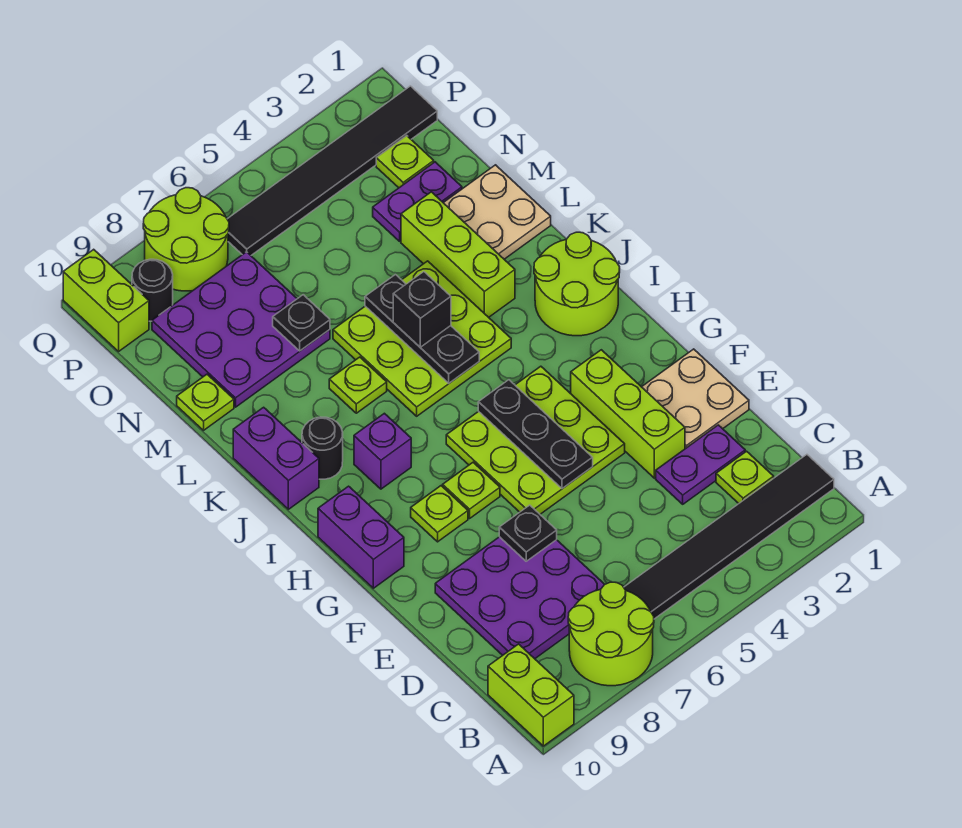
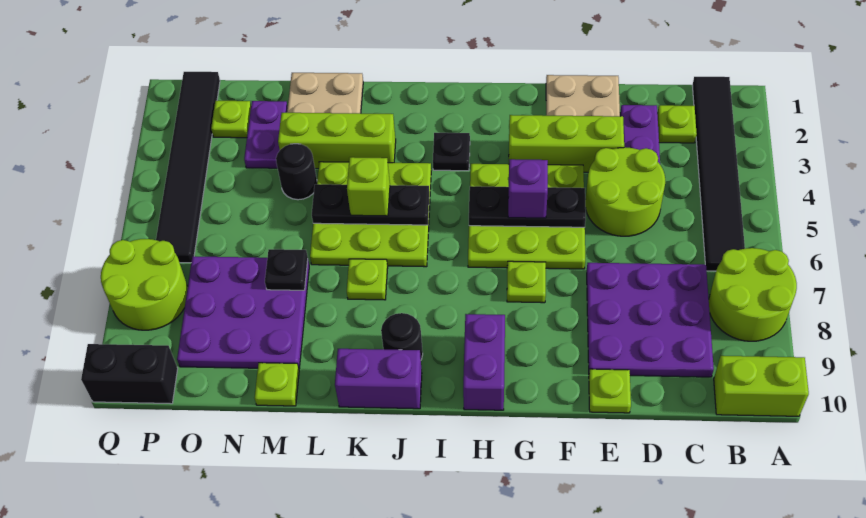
black plate E7 level 2 -> black plate I3 level 1
lime plate G8 level 1 -> lime plate E10 level 1
purple brick G10:H10 level 1 -> purple brick H9:H10 level 1
lime round brick I1:J2 level 1 -> lime round brick D4:E5 level 1
purple brick I8 level 1 -> purple brick G5 level 3
black brick K5 level 3 -> lime brick K5 level 3
black round brick P9 level 1 -> black round brick M4 level 1
lime brick P10:Q10 level 1 -> black brick P10:Q10 level 1

